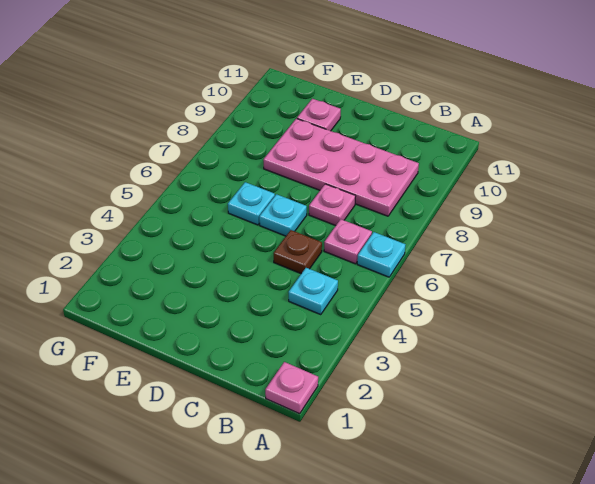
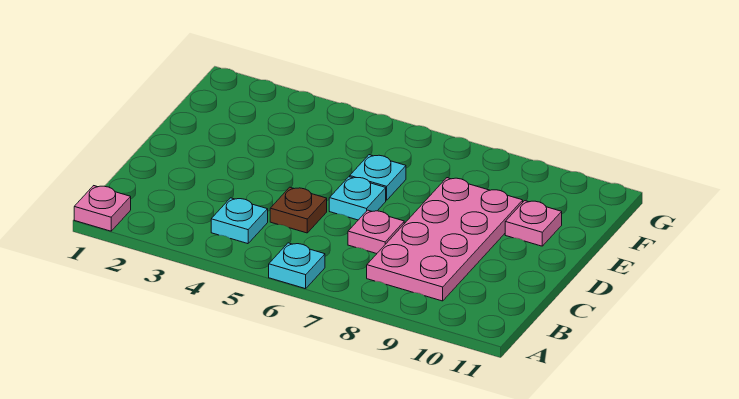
pink plate B6 level 1 -> none

